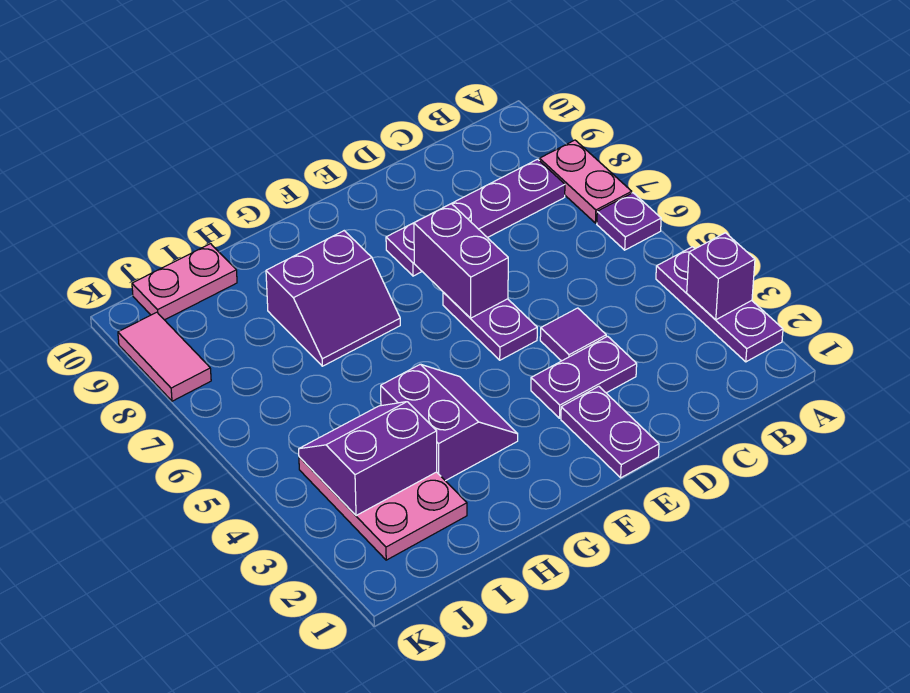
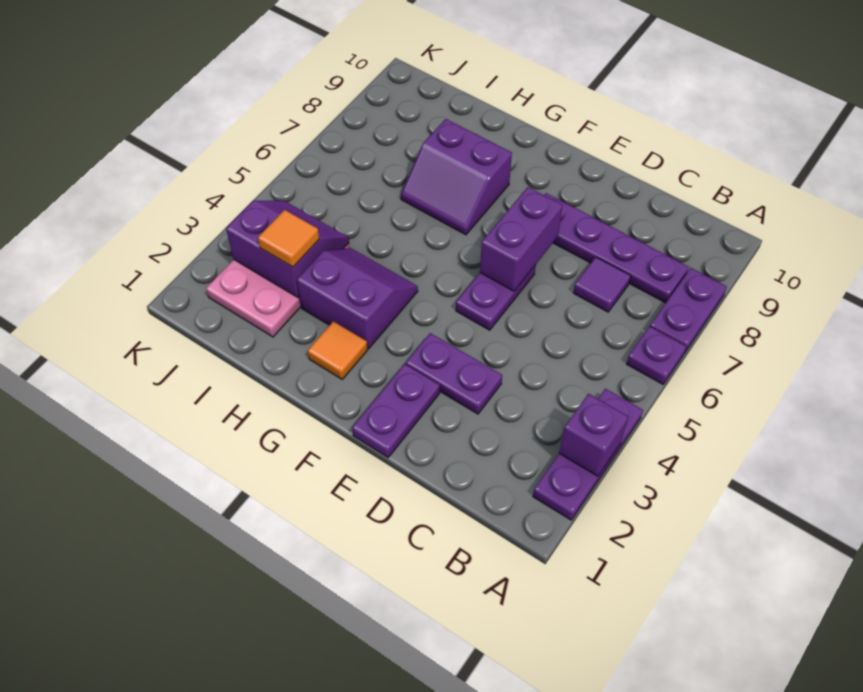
pink plate A7:A8 level 1 -> purple plate A7:A8 level 1
purple tile D4 level 1 -> purple tile C7 level 1
none -> orange tile G2 level 1
purple slope G3:H4 level 1 top H -> purple slope G3:H4 level 1 top 3
none -> orange tile I3 level 3
pink plate I10:J10 level 1 -> none
pink tile K8:K9 level 1 -> none

